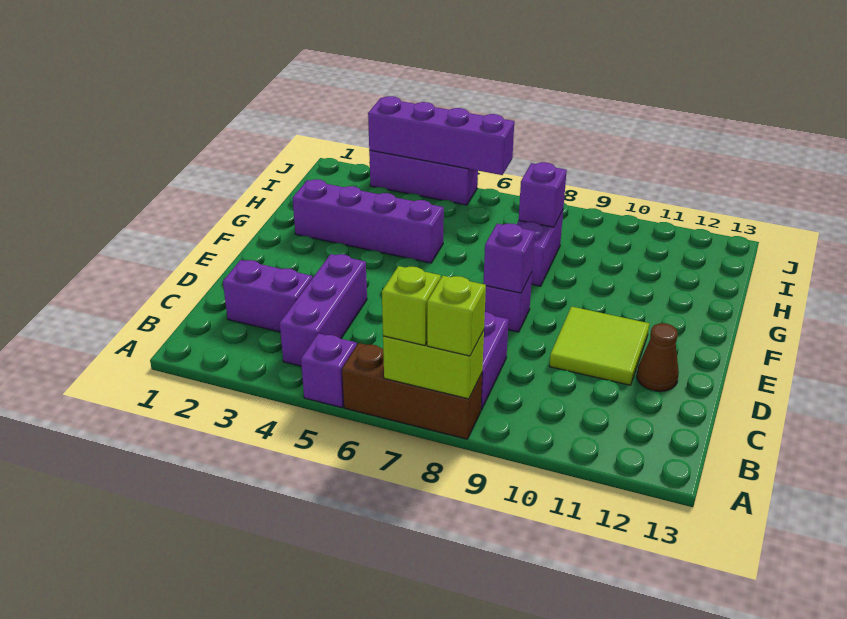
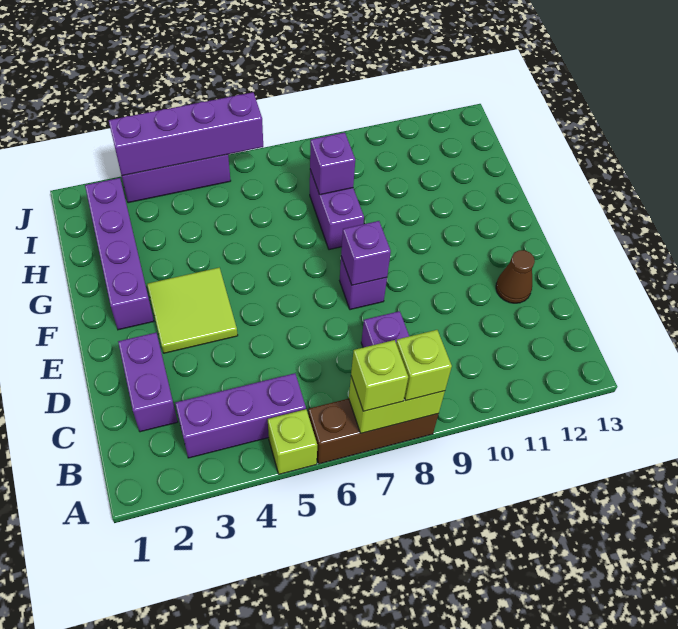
purple brick A5 level 1 -> lime brick A5 level 1
purple brick B4:D4 level 1 -> purple brick B3:B5 level 1
purple brick C2:C3 level 1 -> purple brick C2:D2 level 1
lime tile D10:E11 level 1 -> lime tile E3:F4 level 1
purple brick G2:G5 level 1 -> purple brick F2:I2 level 1

